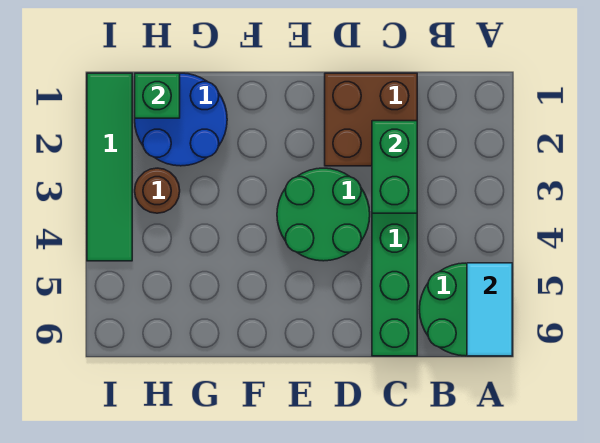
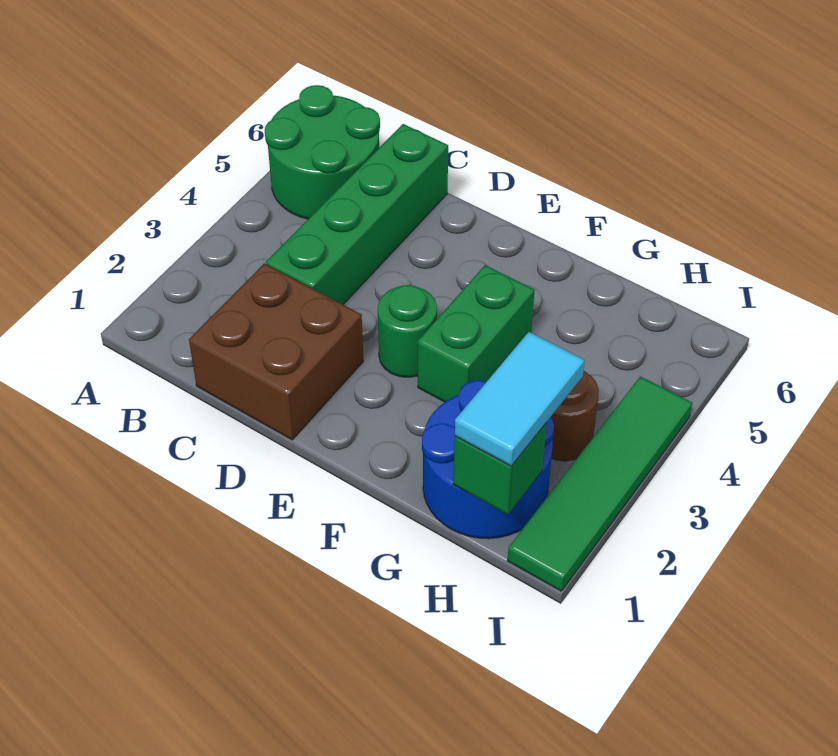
cyan tile A5:A6 level 2 -> cyan tile H1:H2 level 3
green brick C2:C3 level 2 -> green brick F3:F4 level 1
green round brick D3:E4 level 1 -> green round brick E3 level 1

